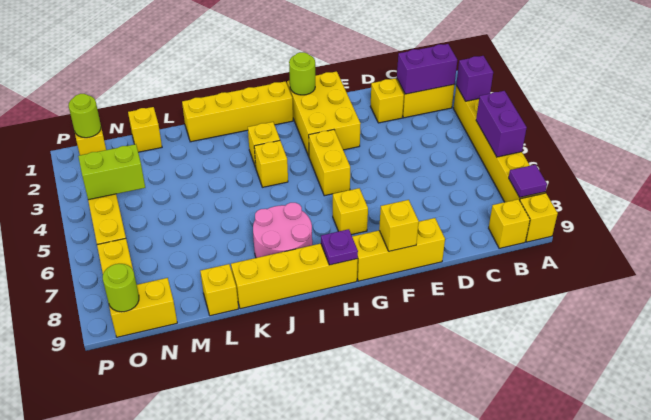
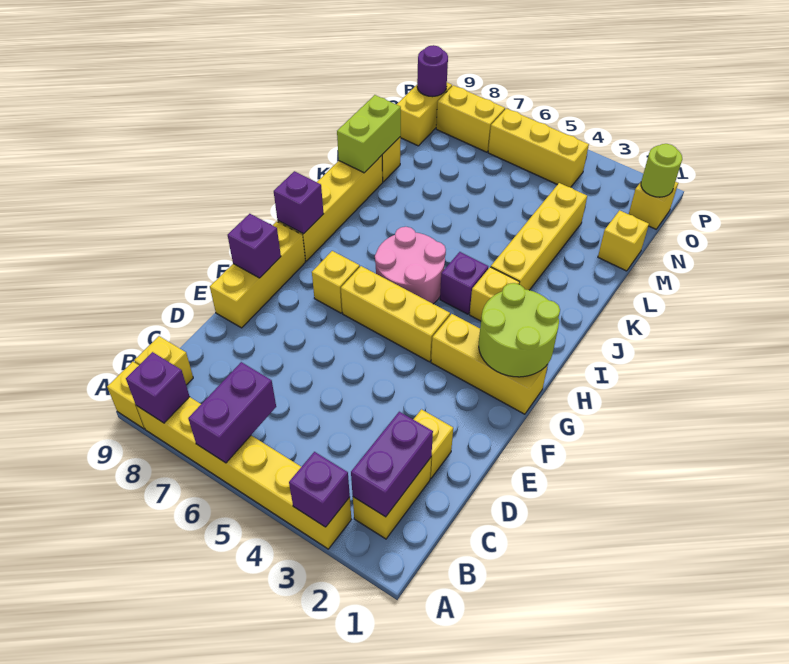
purple brick A5:A6 level 2 -> purple brick A6:B6 level 2
purple tile A8 level 2 -> purple brick A8 level 2
yellow brick F1:G3 level 1 -> yellow brick G1:G3 level 1
yellow brick F9 level 2 -> purple brick F9 level 2
lime round brick G1 level 2 -> lime round brick G1:H2 level 2
yellow brick G4:G5 level 1 -> yellow brick G4:G6 level 1
yellow brick H1:K1 level 1 -> yellow brick J3:M3 level 1
purple plate H9 level 2 -> purple brick H9 level 2
yellow brick I4 level 1 -> purple brick I4 level 1
pink round brick I7:J8 level 1 -> pink round brick H5:I6 level 1
lime brick N4:O4 level 2 -> lime brick K9:L9 level 2
lime round brick O9 level 2 -> purple round brick O9 level 2

